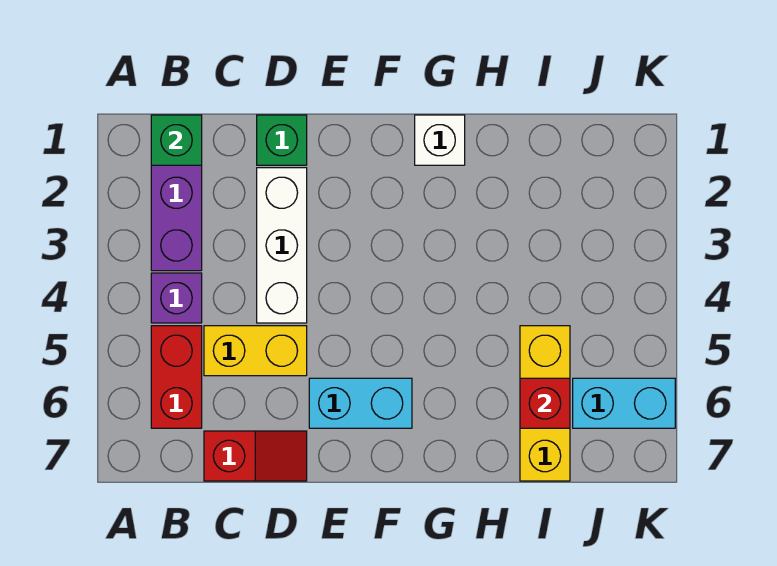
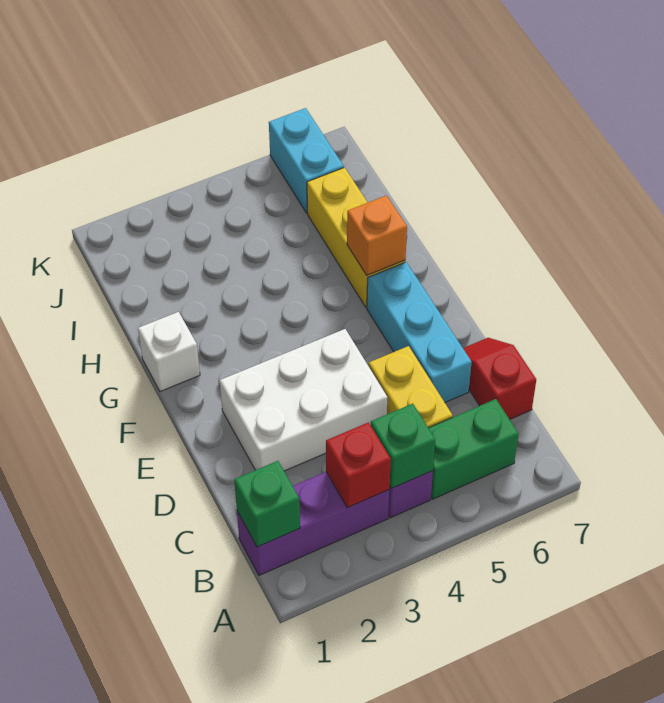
red brick B5:B6 level 1 -> green brick B5:B6 level 1
green brick D1 level 1 -> green brick B4 level 2
white brick D2:D4 level 1 -> white brick D2:E4 level 1
cyan brick E6:F6 level 1 -> cyan brick D6:F6 level 1
none -> orange brick G6 level 2
yellow brick I5:I7 level 1 -> yellow brick G6:I6 level 1
red brick I6 level 2 -> red brick B3 level 2

